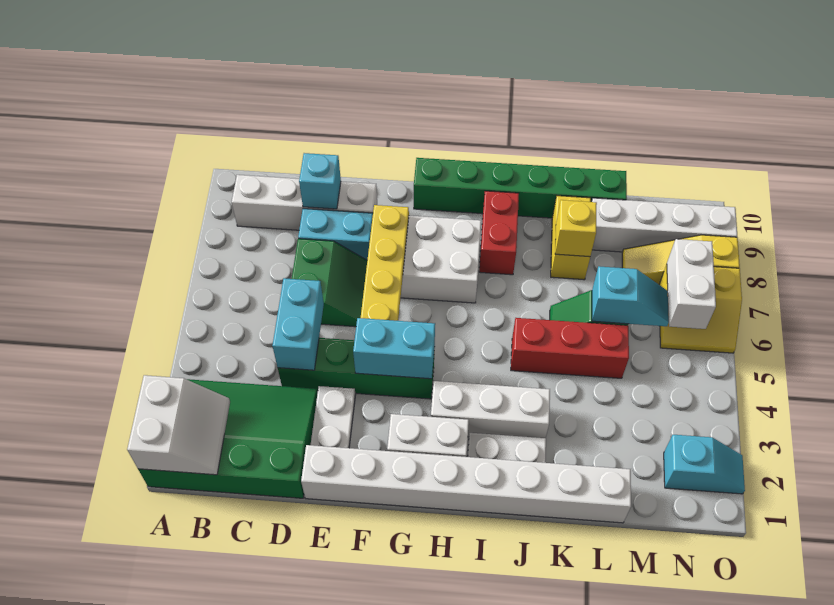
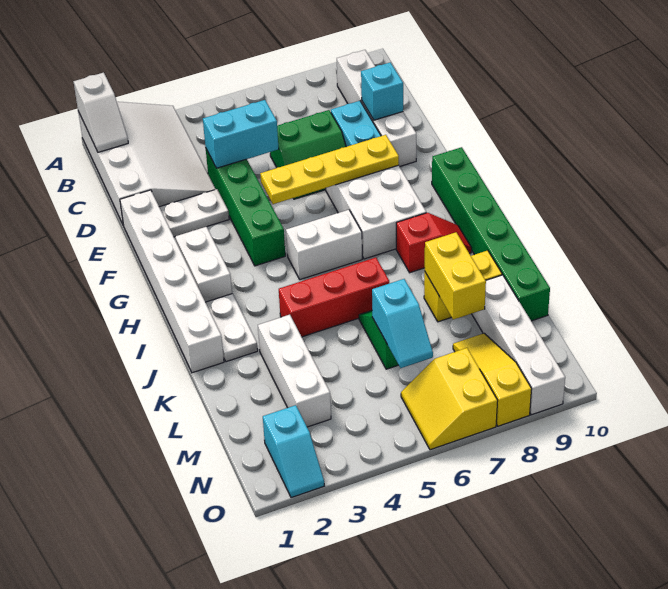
green slope A1:D3 level 1 top 1 -> white slope A1:D3 level 1 top 1
white slope A1:B2 level 2 top A -> white slope A1:B1 level 2 top A
white brick E1:L1 level 1 -> white brick E1:J1 level 1
cyan brick F4:G4 level 2 -> none
white brick H3:J3 level 1 -> white brick K3:M3 level 1
red brick I8:I9 level 1 -> red slope I8:I9 level 1 top 8
red brick J5:L5 level 1 -> red brick J4:J6 level 1
yellow brick K8 level 2 -> yellow brick K8:L8 level 2
white brick N6:N7 level 2 -> white brick H5:H6 level 1

